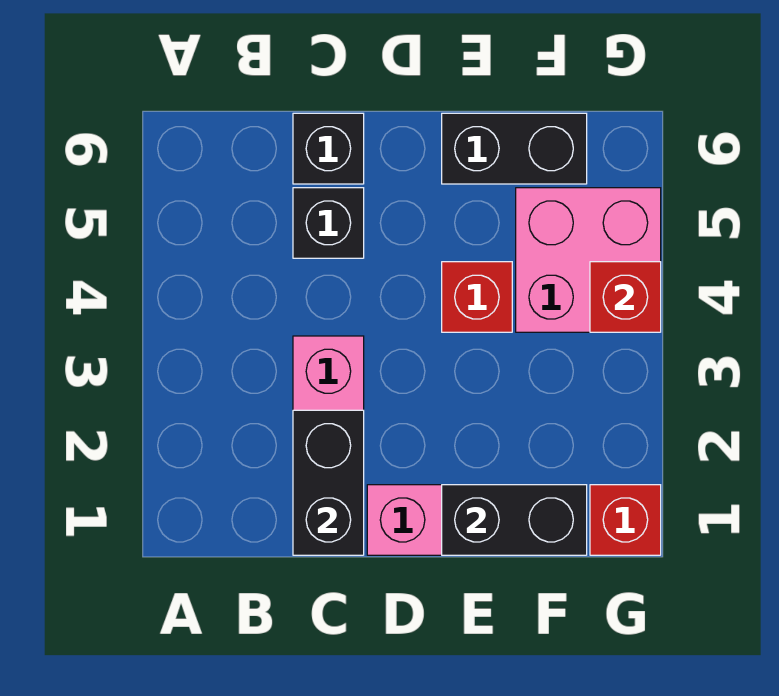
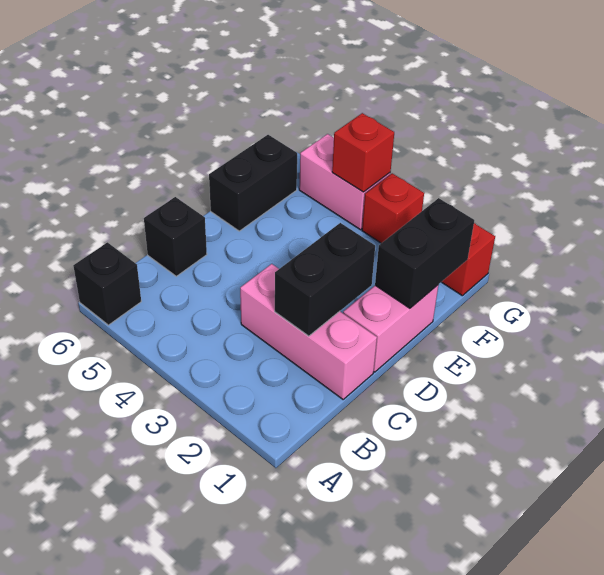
black brick C1:C2 level 2 -> black brick C2:D2 level 2
black brick C5 level 1 -> black brick A6 level 1
red brick E4 level 1 -> red brick G3 level 1
pink brick F4:G5 level 1 -> pink brick G4:G5 level 1

